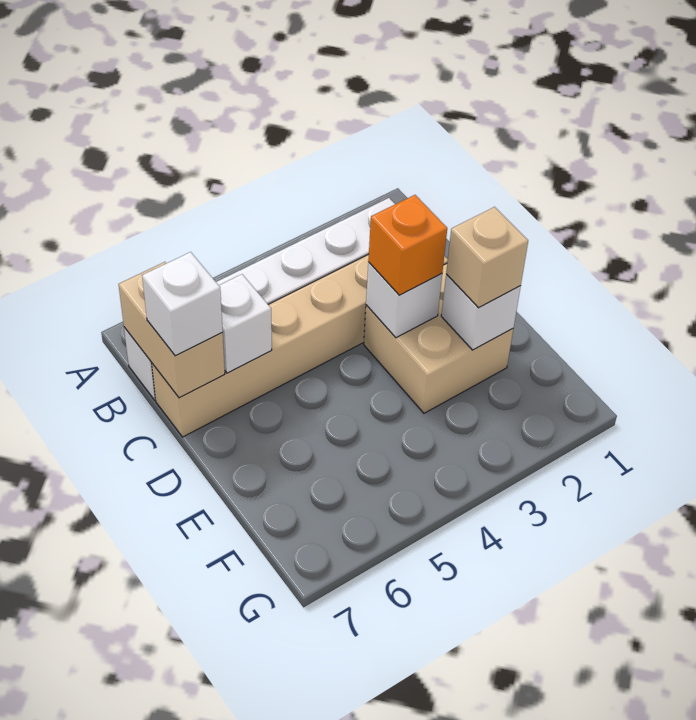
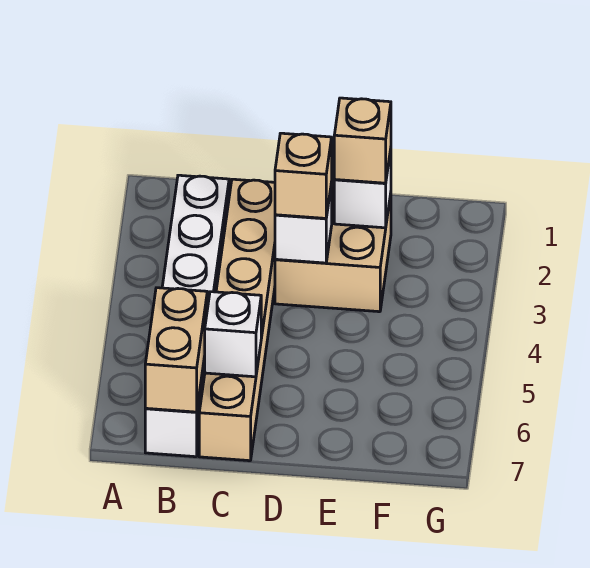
tan brick B7:C7 level 2 -> tan brick B6:B7 level 2
white brick C7 level 3 -> none
orange brick D3 level 3 -> tan brick D3 level 3

